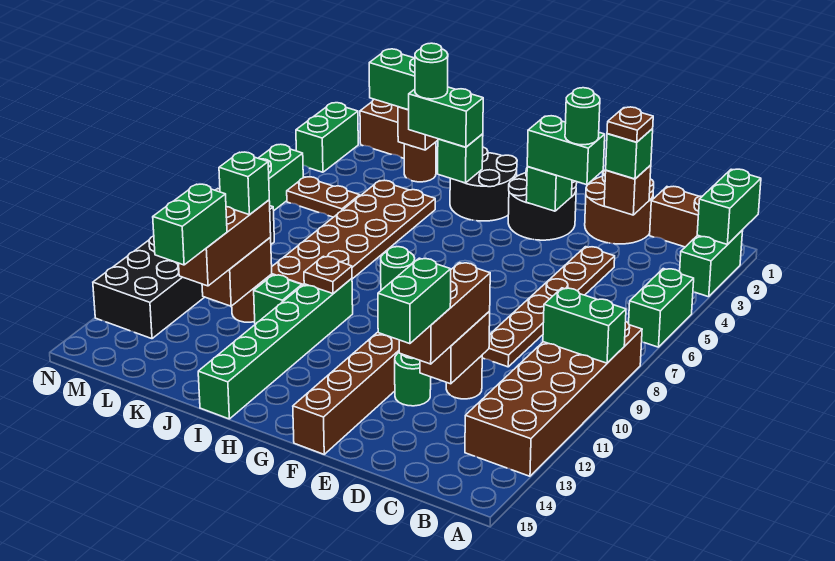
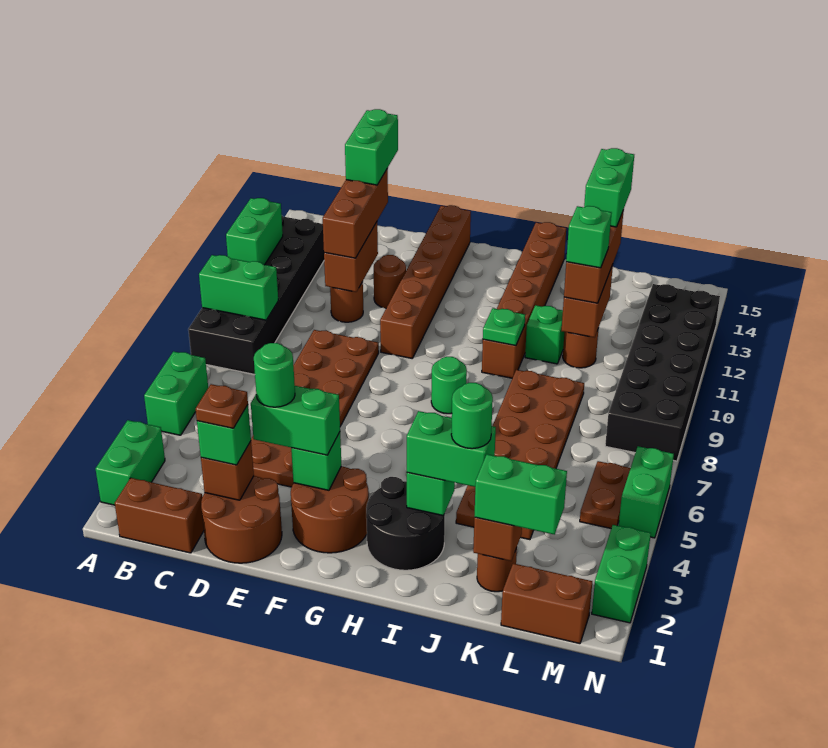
green brick A1:A2 level 2 -> green brick A11:A12 level 2
brown brick A8:B13 level 1 -> black brick A8:B13 level 1
brown plate D4:D9 level 1 -> brown plate D4:E9 level 1
green round brick E12 level 1 -> brown round brick E12 level 1
black round brick F2:G3 level 1 -> brown round brick F2:G3 level 1
green brick I10:I15 level 1 -> brown brick I10:I15 level 1
brown plate I10 level 2 -> green plate I10 level 2
brown plate L5:M5 level 1 -> brown plate M5:M6 level 1

